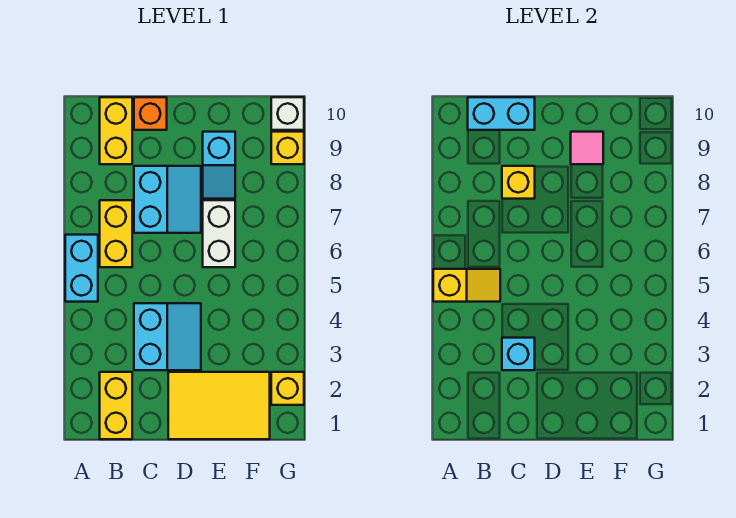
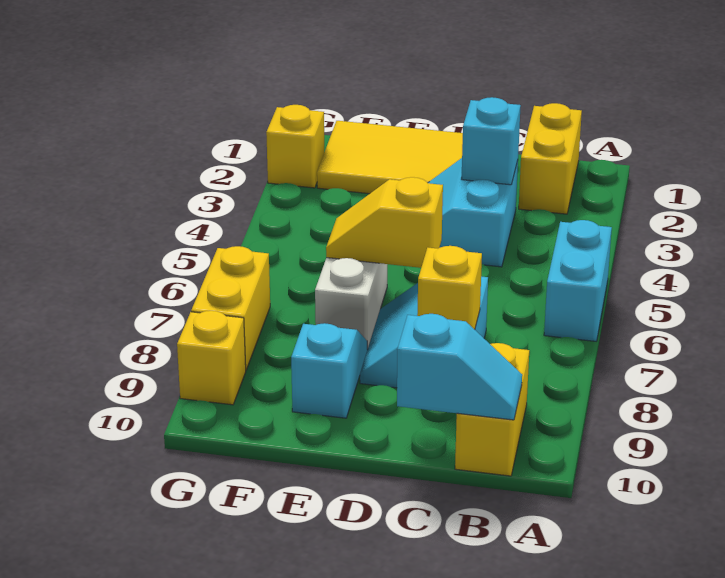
yellow slope A5:B5 level 2 top A -> yellow slope D6:E6 level 2 top D
yellow brick B6:B7 level 1 -> yellow brick G7:G8 level 1
cyan brick B10:C10 level 2 -> cyan slope B10:C10 level 2 top C
orange brick C10 level 1 -> none
pink tile E9 level 2 -> none
white brick G10 level 1 -> none

